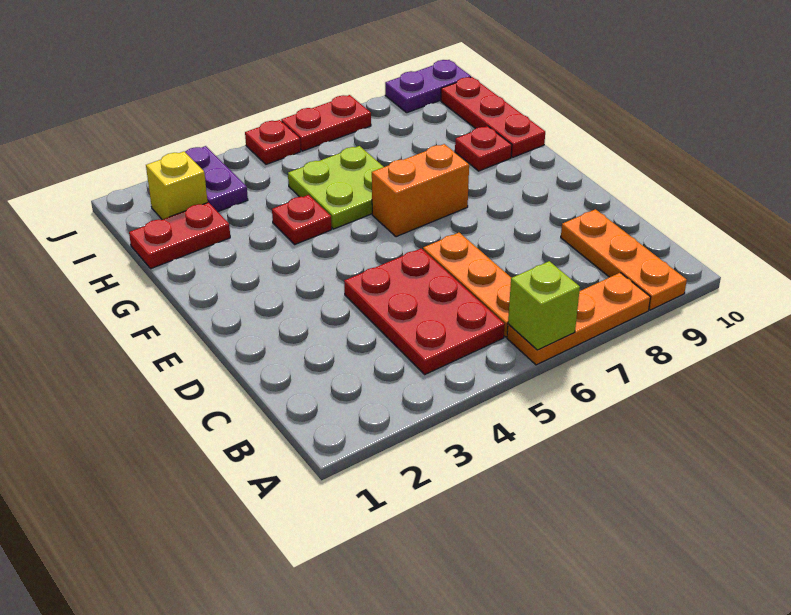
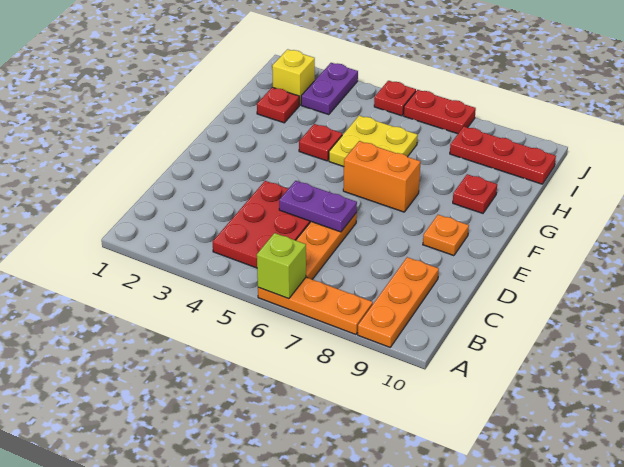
none -> orange plate E9 level 1
lime plate G5:H6 level 1 -> yellow plate G5:H6 level 1
red plate G10:I10 level 1 -> red plate I8:I10 level 1
red plate H1:H2 level 1 -> red plate H2 level 1
purple plate J9:J10 level 1 -> purple plate D5:D6 level 2

